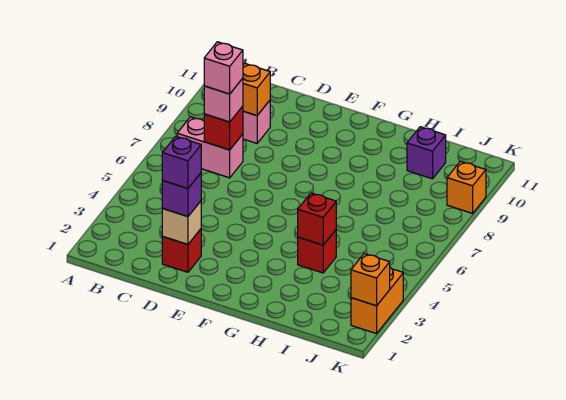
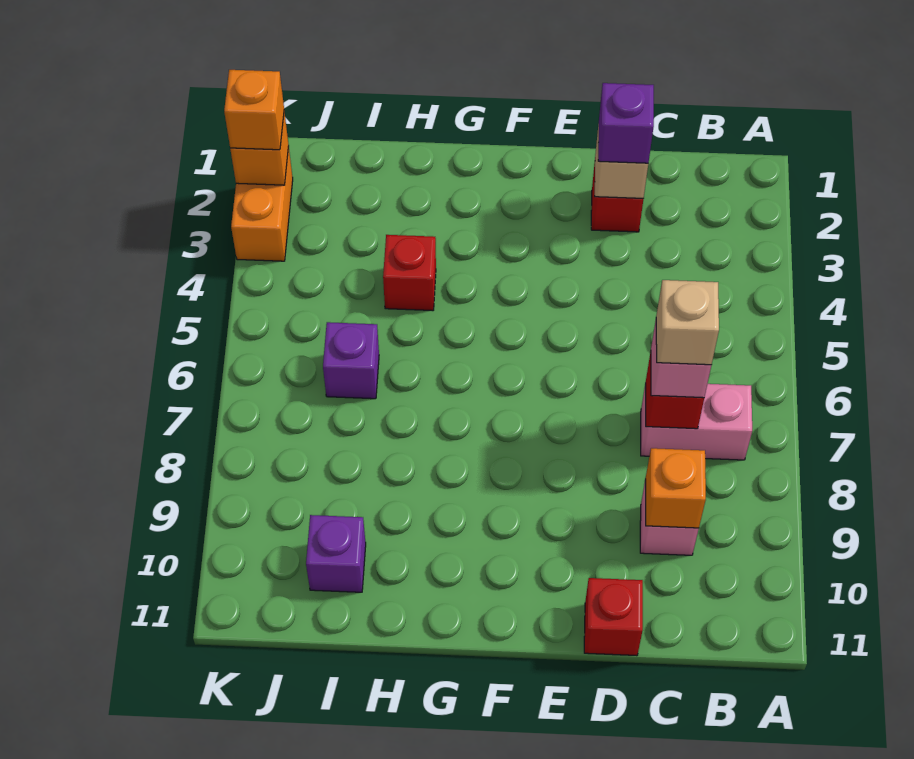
pink brick C7 level 4 -> tan brick C7 level 4
purple brick D2 level 4 -> purple brick I6 level 1
red brick H4 level 2 -> red brick D11 level 1
orange brick K9 level 1 -> orange brick K2 level 3

